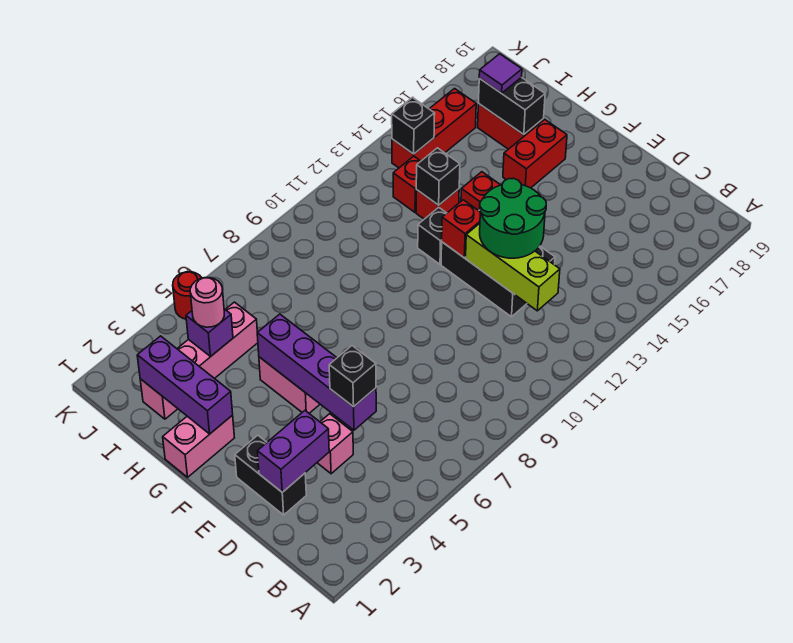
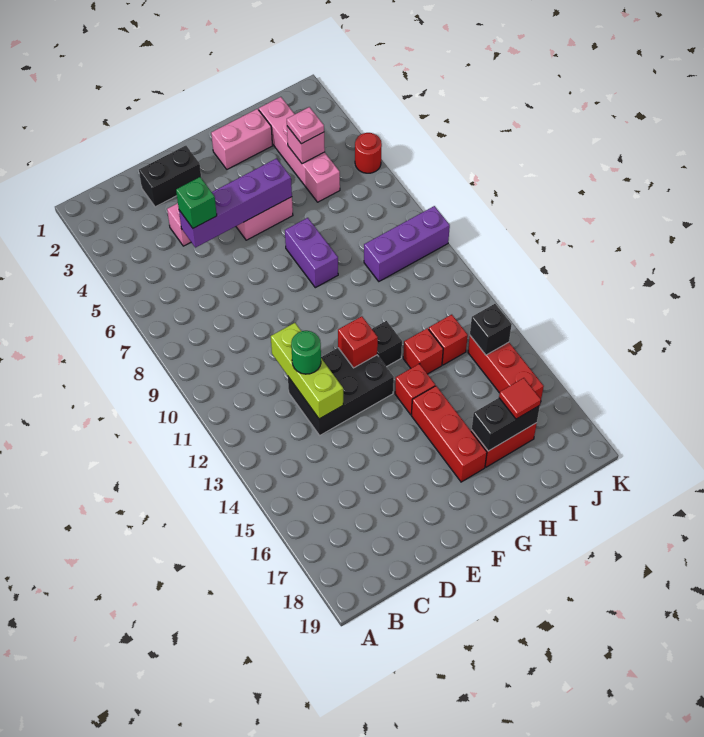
lime brick C12:E12 level 2 -> lime brick D11:D13 level 2
purple brick D2:D3 level 2 -> purple brick G7:G8 level 1
black brick D5 level 3 -> green brick D5 level 3
green round brick D12:E13 level 3 -> green round brick D12 level 3
pink brick G1:G2 level 1 -> pink brick G2:H2 level 1
purple brick G2:I2 level 2 -> purple brick I9:K9 level 1
red brick G16:G17 level 1 -> red brick G15:G17 level 1
black brick H13 level 2 -> none
purple brick I4 level 2 -> pink brick I4 level 2
pink round brick I4 level 3 -> pink plate I4 level 3
purple tile I17 level 3 -> red tile I17 level 3

